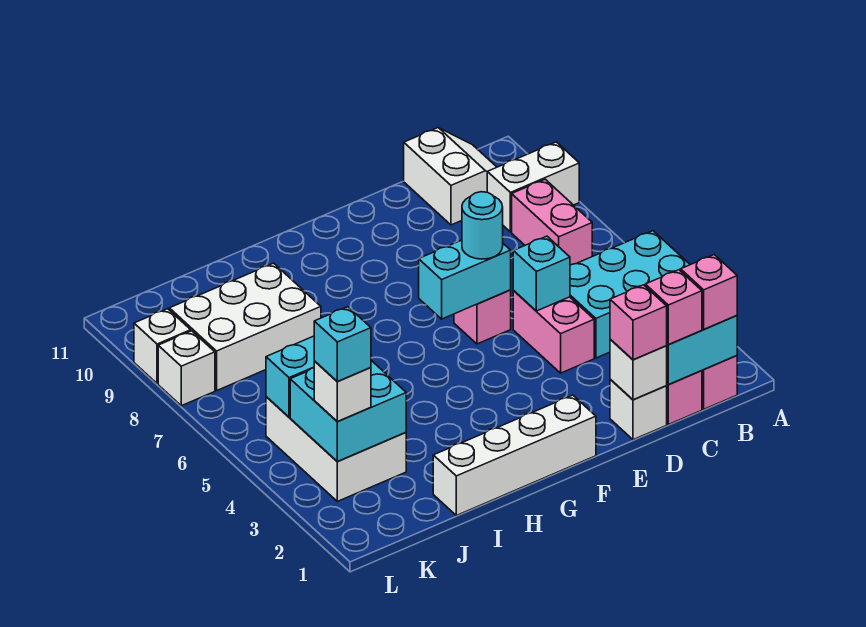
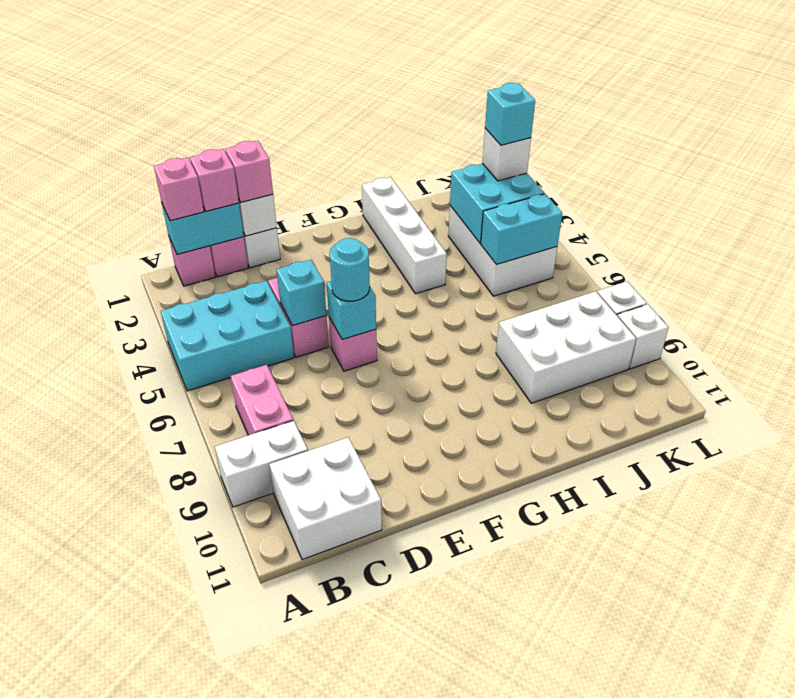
white slope B10:C11 level 1 top C -> white brick B10:C11 level 1
cyan brick E6:F6 level 2 -> cyan brick E6 level 2
white brick F1:I1 level 1 -> white brick H1:H4 level 1

